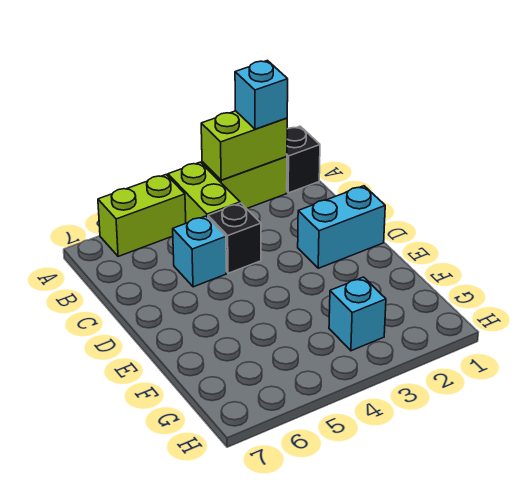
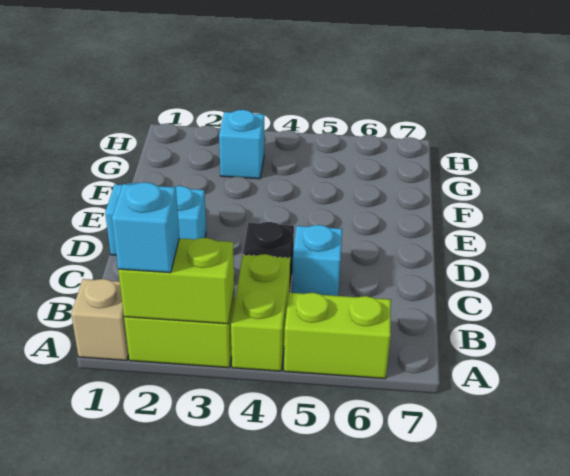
black brick A1 level 1 -> tan brick A1 level 1

